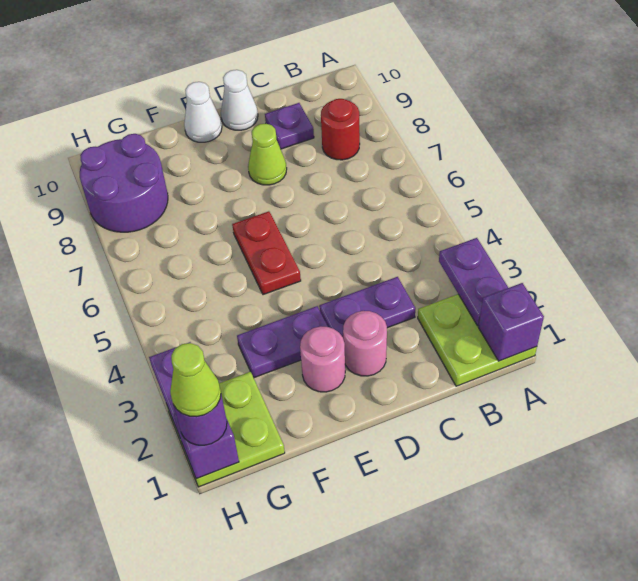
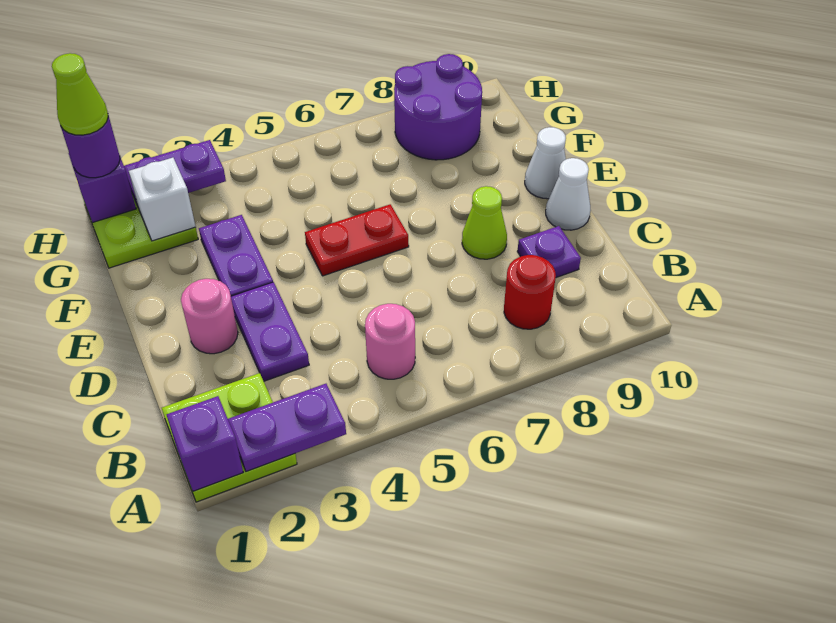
pink round brick E2 level 1 -> pink round brick B5 level 1
none -> white brick G2 level 2

